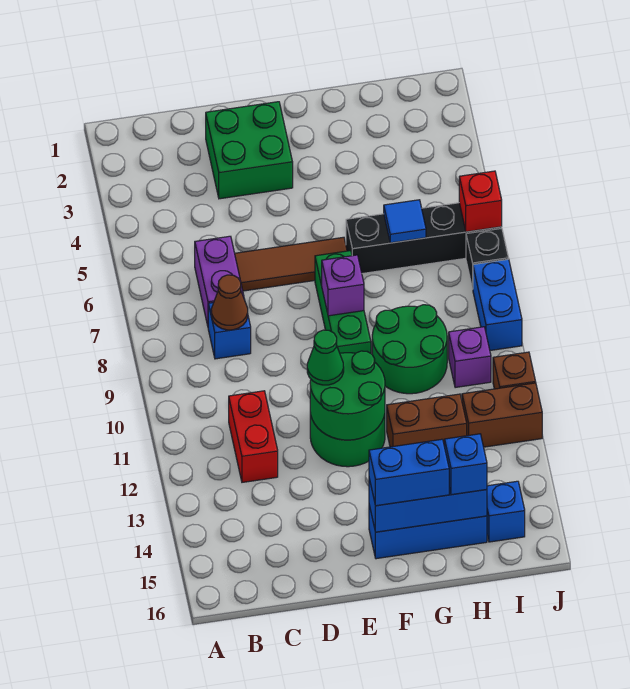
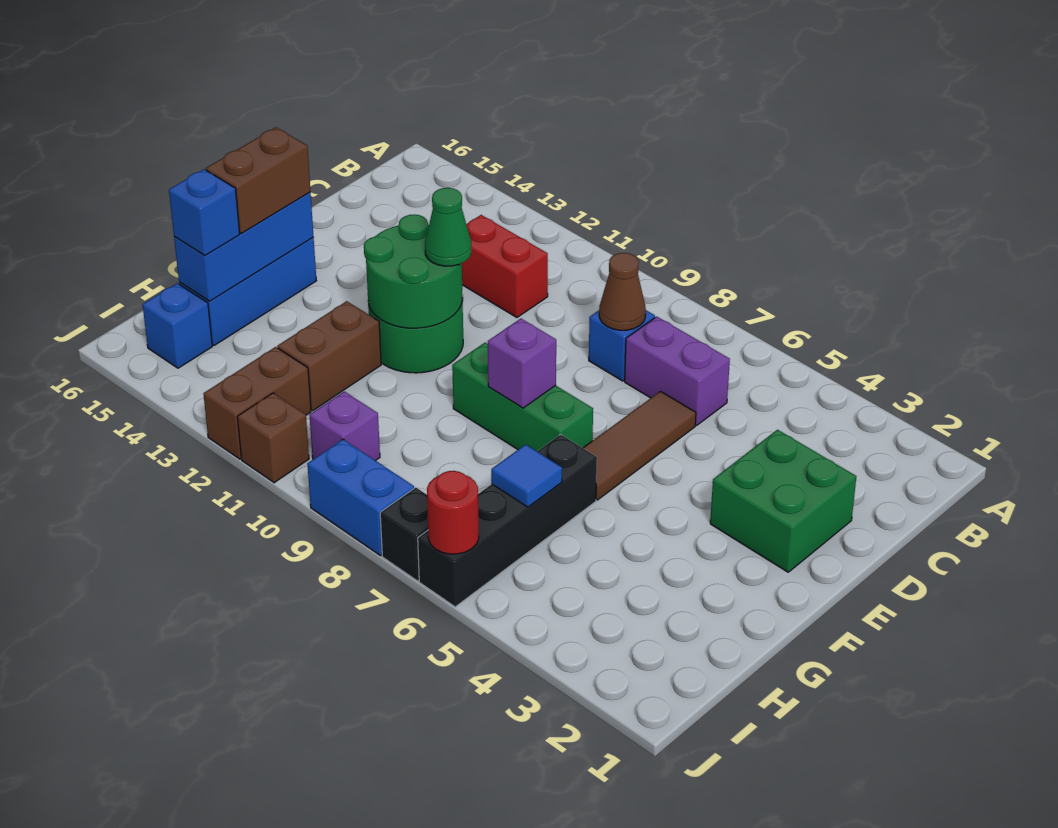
blue brick F15:G15 level 3 -> brown brick F15:G15 level 3
green round brick G9:H10 level 1 -> none
red brick J6 level 2 -> red round brick J6 level 2

